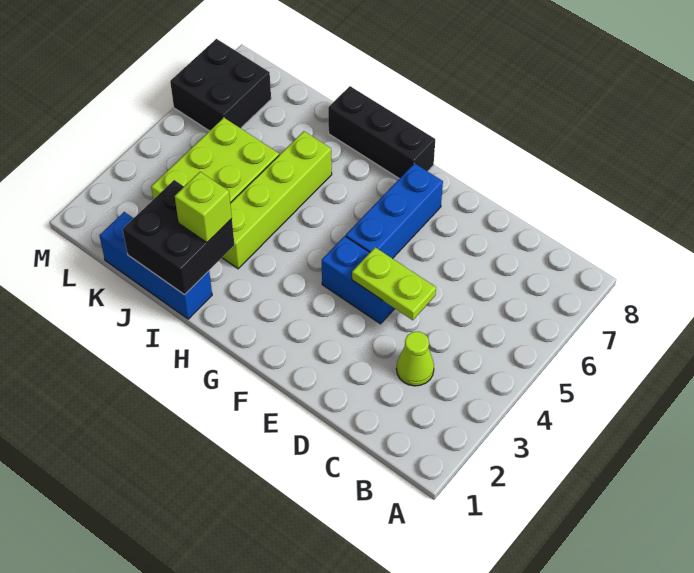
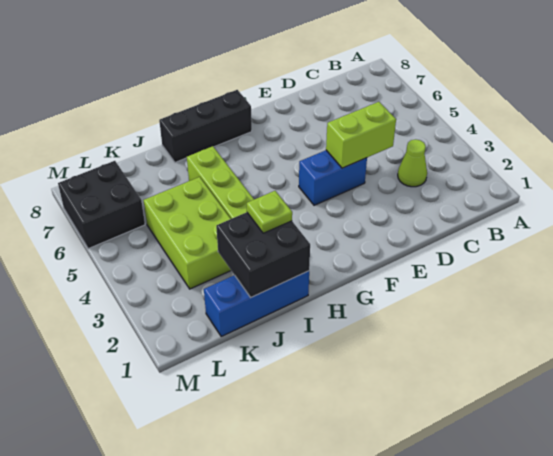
lime plate D4:E4 level 2 -> lime brick D4:E4 level 2
blue brick F5:F7 level 1 -> none
lime brick I2 level 3 -> lime plate I2 level 3

